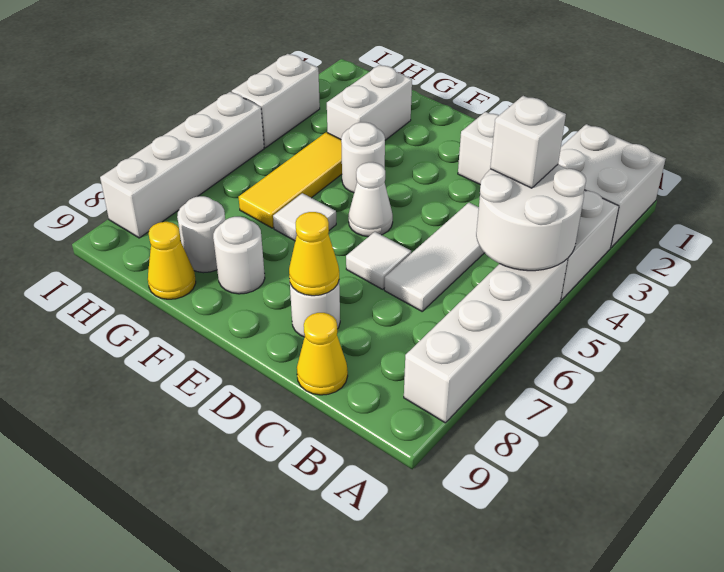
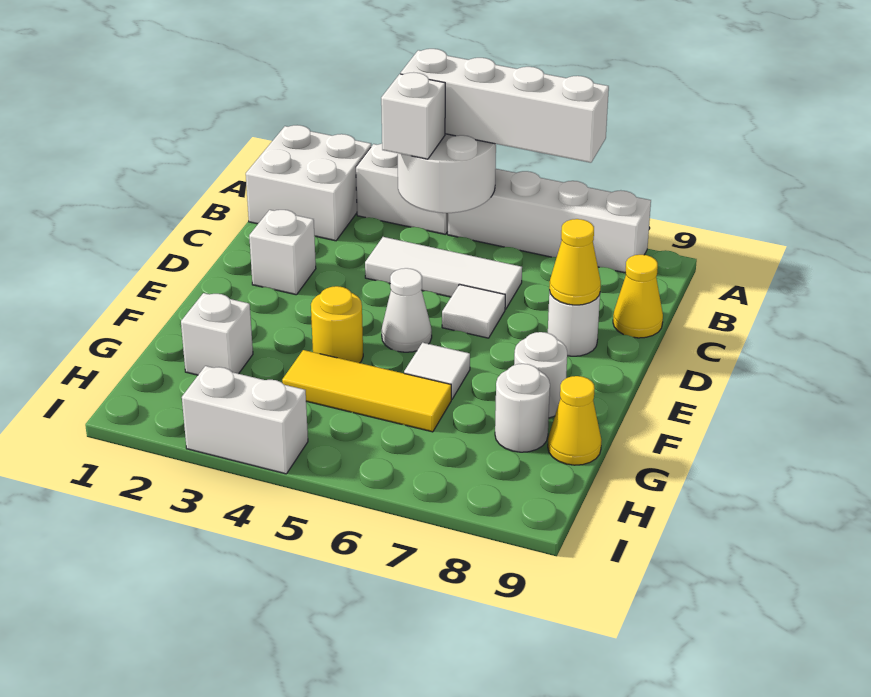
white round brick F4 level 1 -> yellow round brick F4 level 1
white brick G2:G3 level 1 -> white brick G2 level 1
white brick I5:I8 level 1 -> white brick A4:A7 level 3

